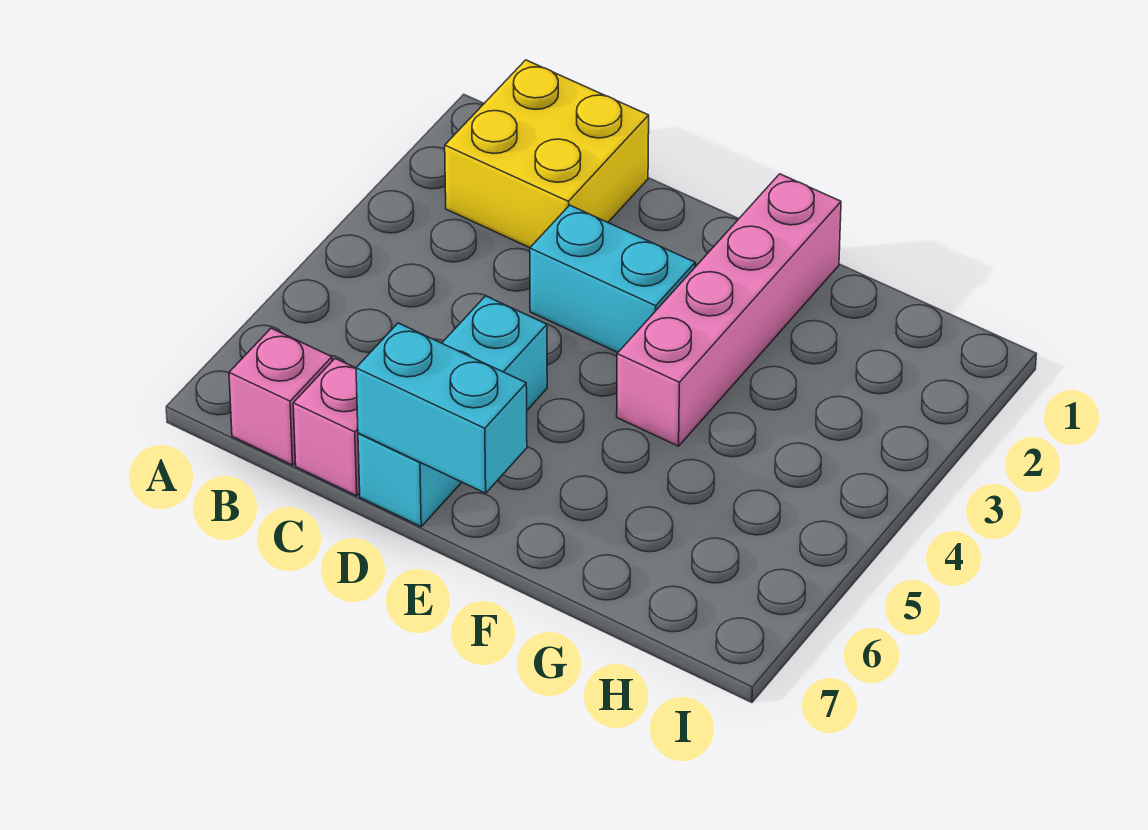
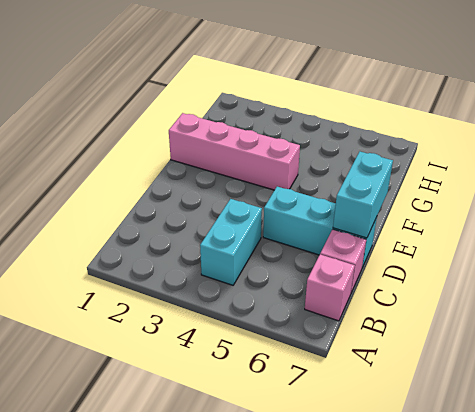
yellow brick B1:C2 level 1 -> none
cyan brick D3:E3 level 1 -> cyan brick B4:C4 level 1

